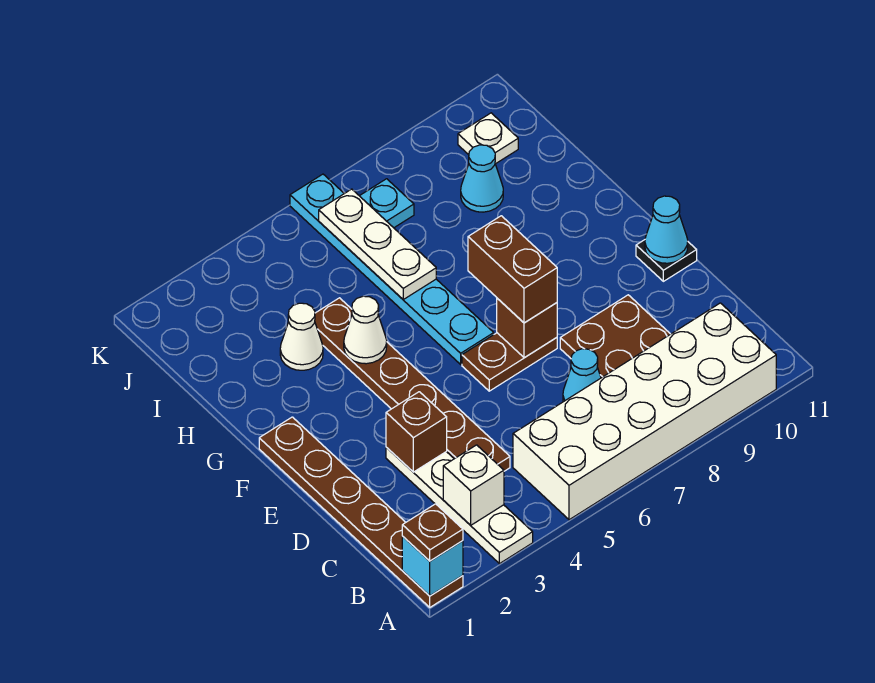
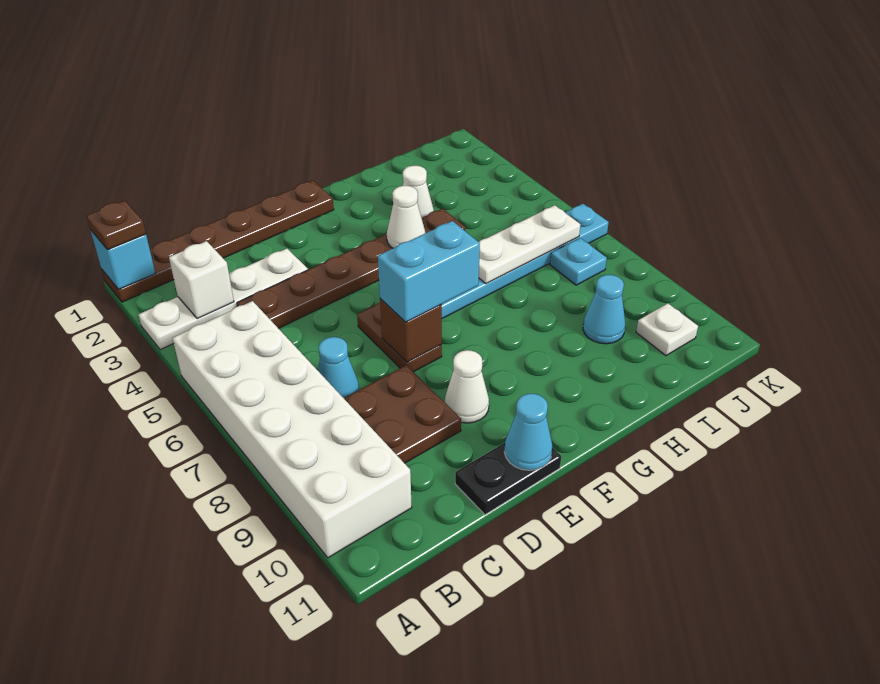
brown brick D3 level 2 -> none
brown brick E7:F7 level 3 -> cyan brick E7:F7 level 3
none -> white cone E9 level 1
black plate E11 level 1 -> black plate D11:E11 level 1

